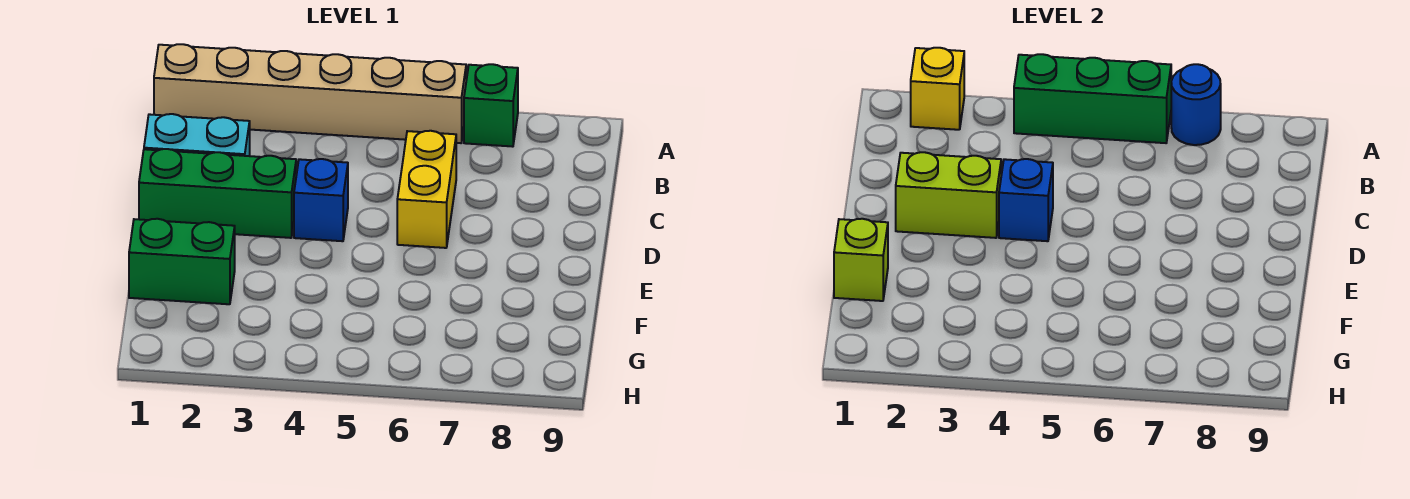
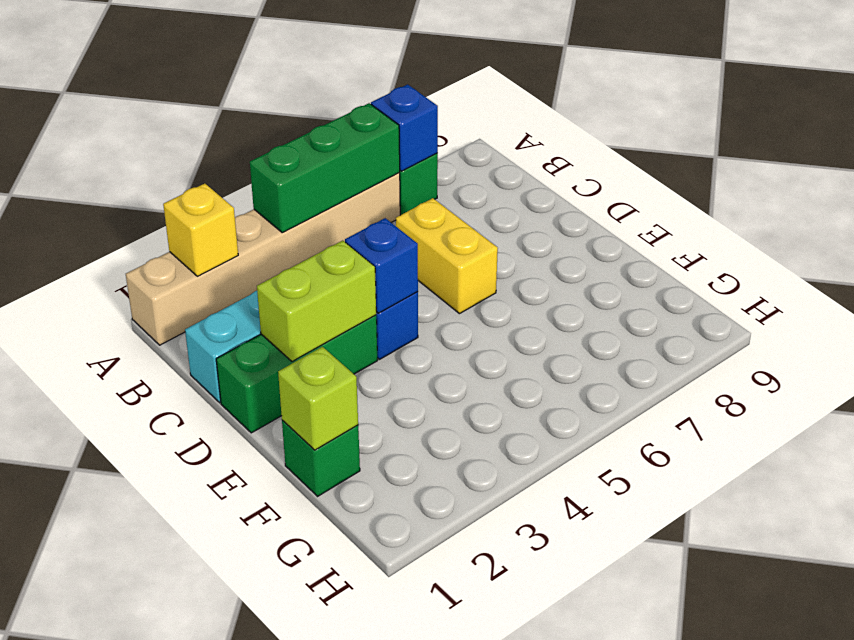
blue round brick A7 level 2 -> blue brick A7 level 2
green brick F1:F2 level 1 -> green brick F1 level 1

